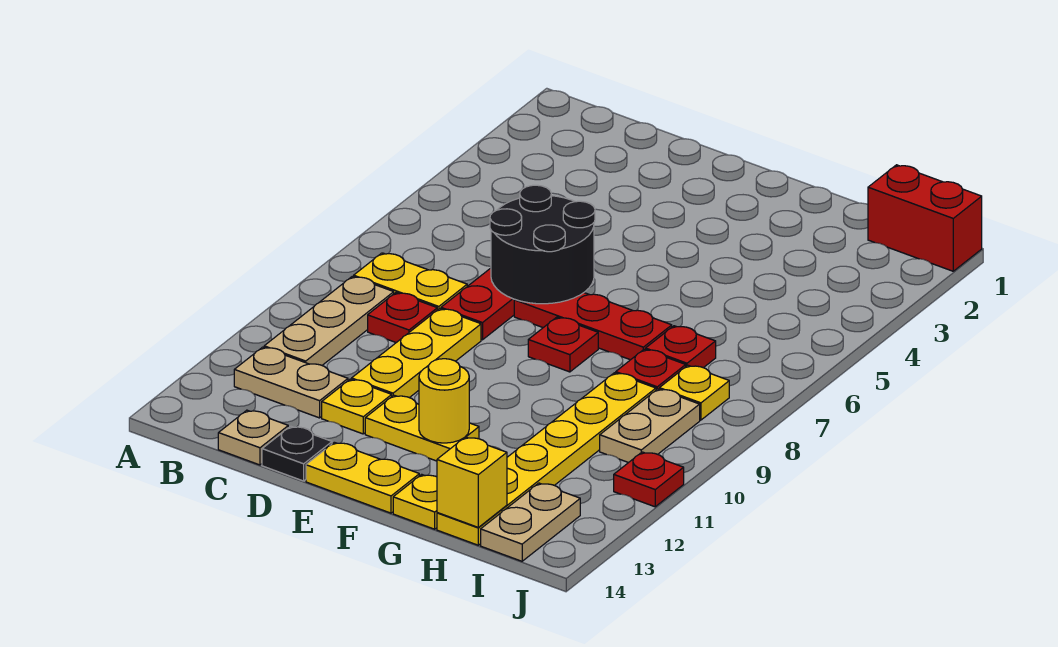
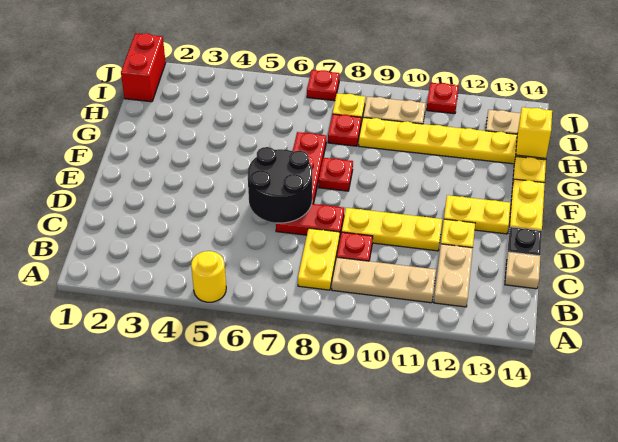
yellow plate E12:F12 level 1 -> yellow plate E12:E13 level 1
yellow round brick F12 level 2 -> yellow round brick A5 level 1
red plate H7 level 1 -> red plate J7 level 1

